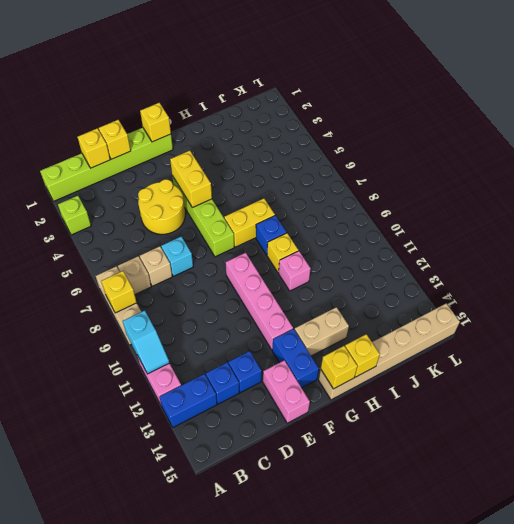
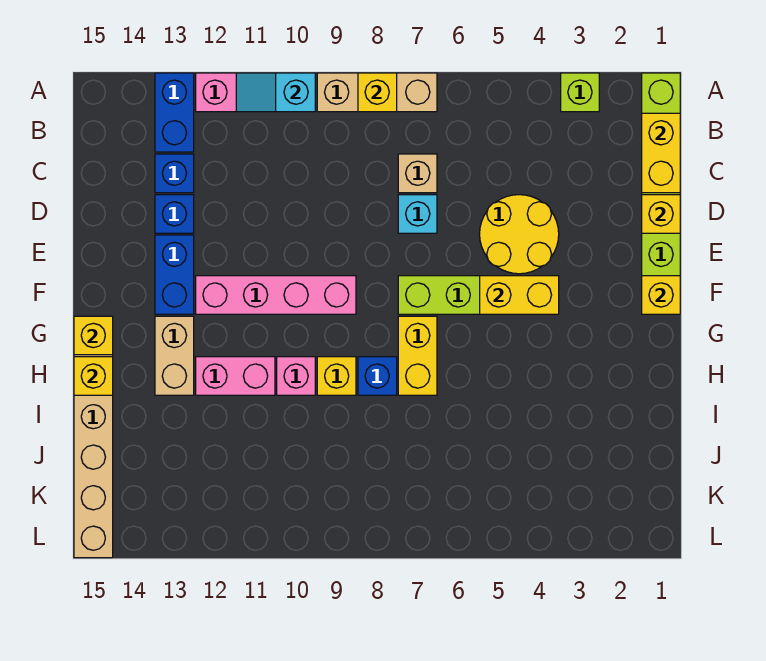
tan brick B7 level 1 -> none
yellow brick C1 level 2 -> yellow brick B1:C1 level 2
pink brick E14:E15 level 1 -> pink brick H11:H12 level 1
blue brick F13:F14 level 1 -> blue brick E13:F13 level 1

